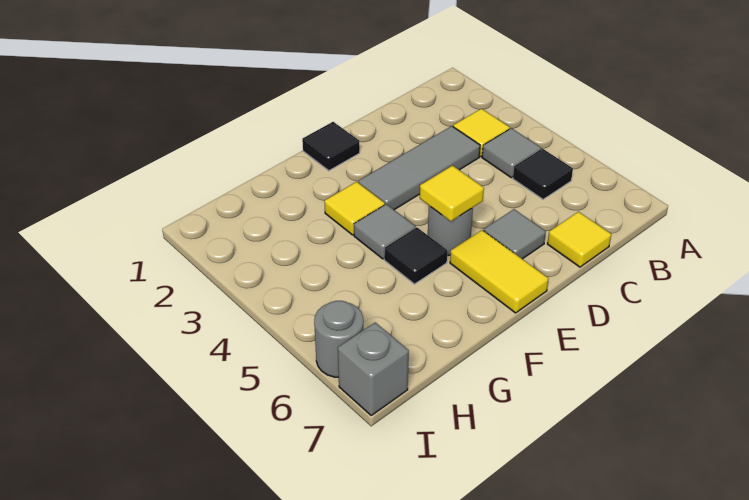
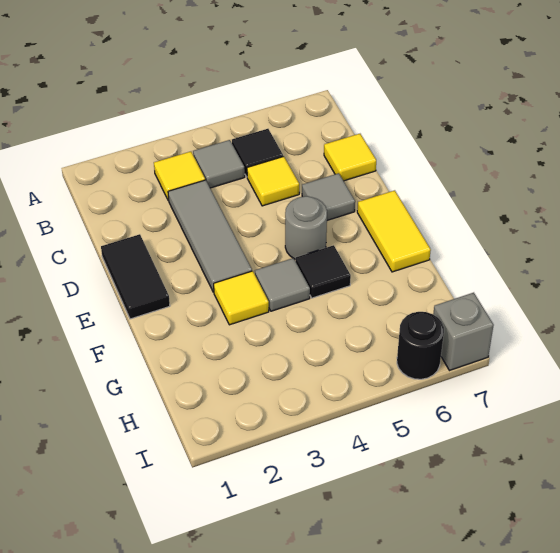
black tile E1 level 1 -> black tile D1:E1 level 1
yellow tile E5 level 2 -> yellow tile C5 level 1
yellow tile E6:E7 level 1 -> yellow tile E7:F7 level 1
grey round brick I6 level 1 -> black round brick I6 level 1

